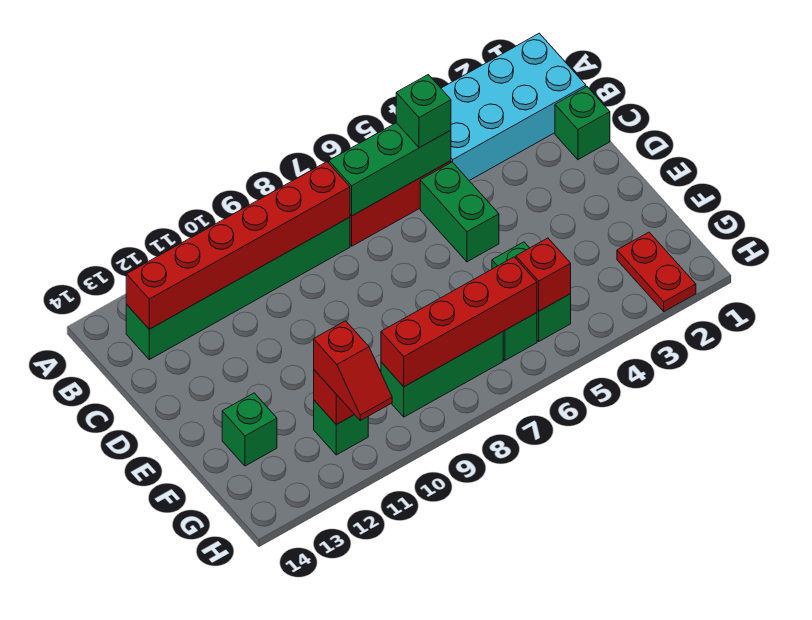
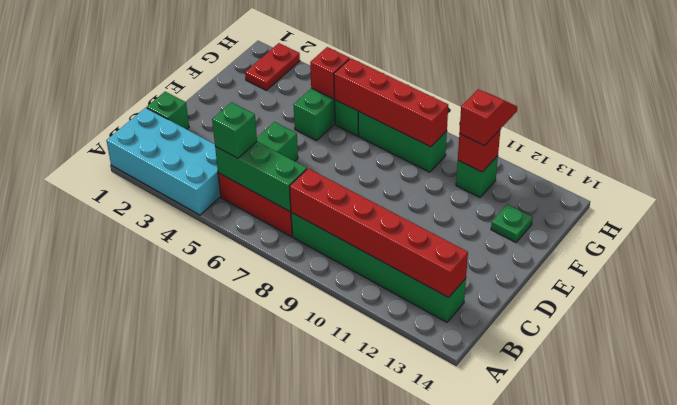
green brick F13 level 1 -> green plate F13 level 1

